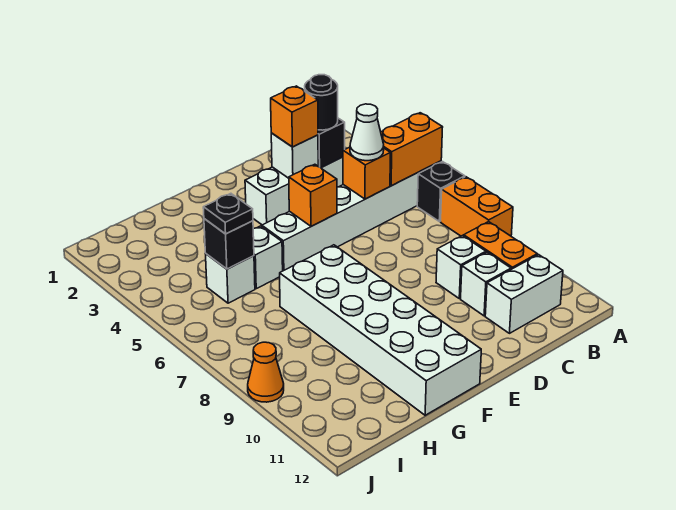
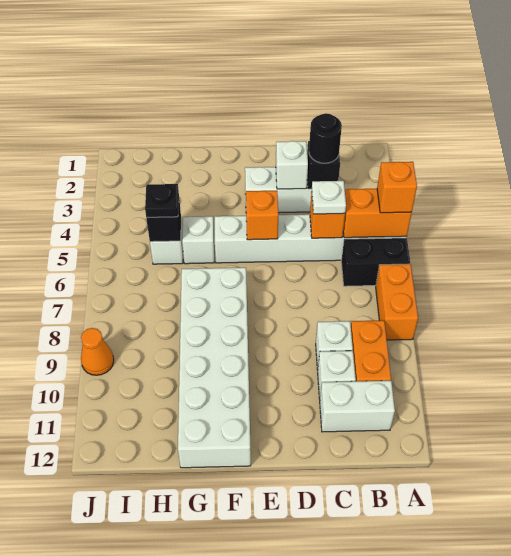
black brick A6 level 1 -> black brick A6:B6 level 1
white cone C5 level 3 -> white plate C5 level 3
orange brick D3 level 3 -> orange brick A5 level 3

